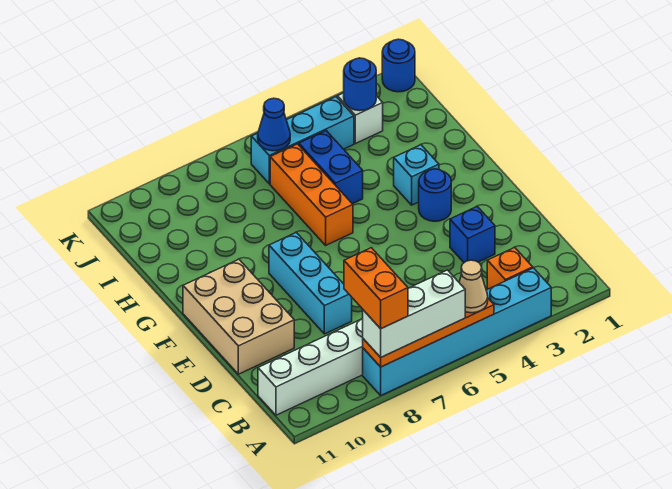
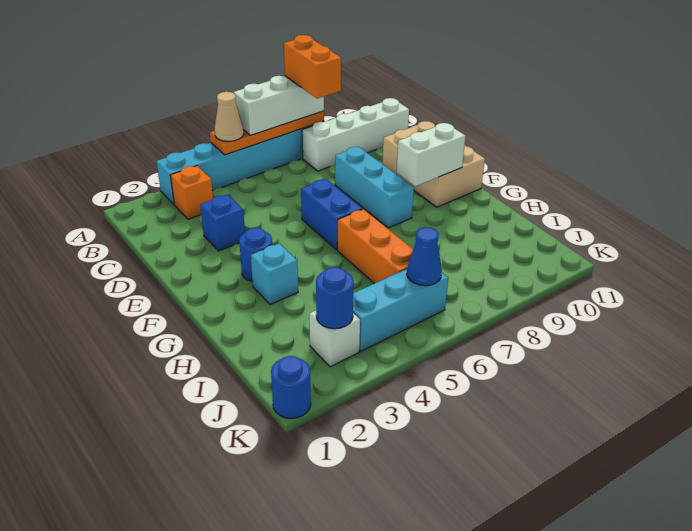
none -> white brick F9:F10 level 2
blue brick H5:I5 level 1 -> blue brick E6:F6 level 1

